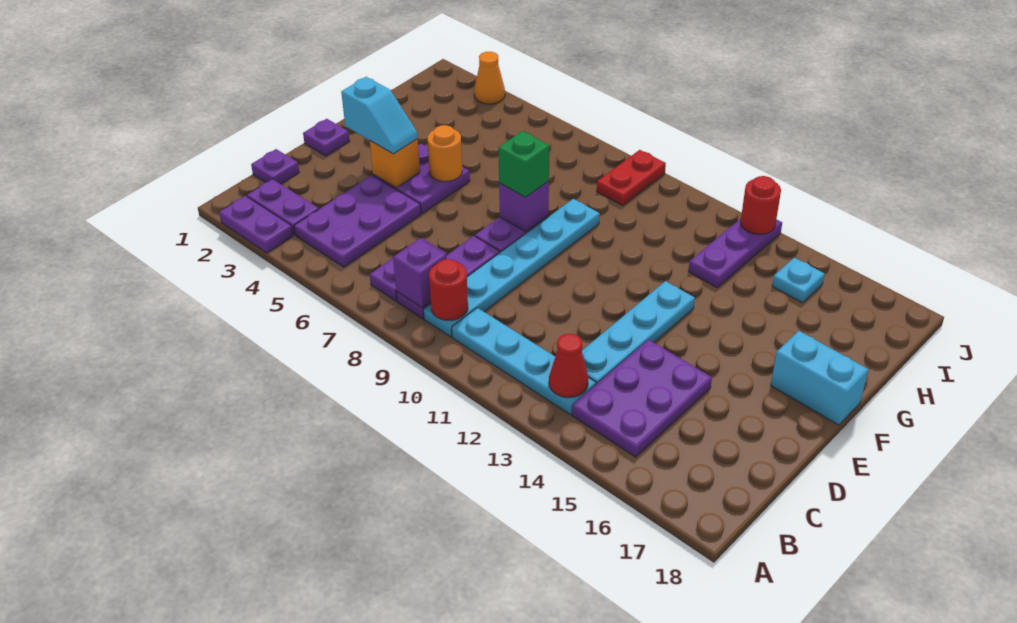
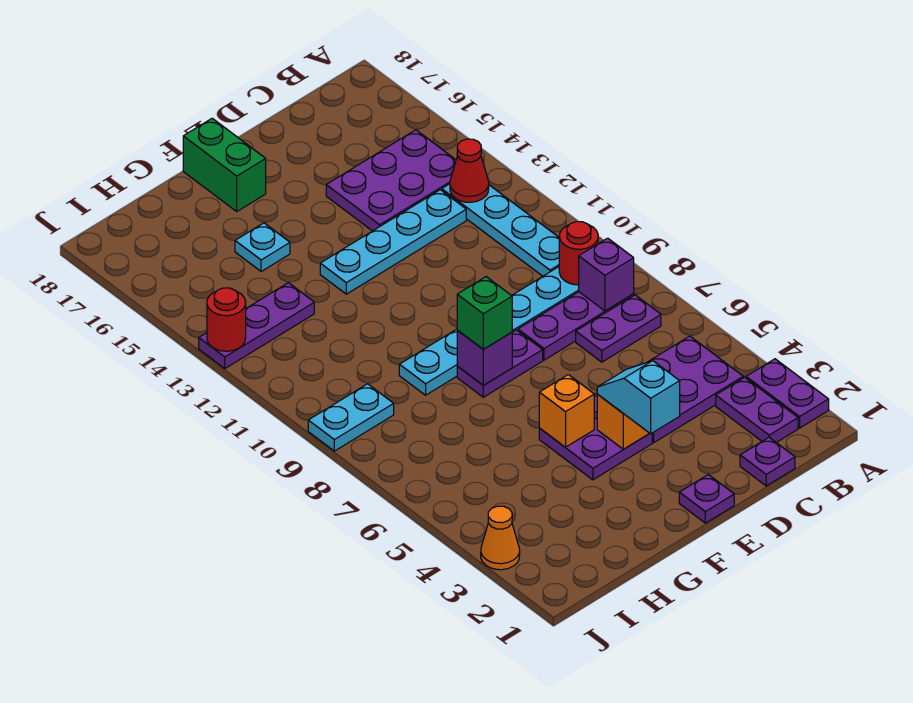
orange round brick F5 level 2 -> orange brick F5 level 2
cyan brick F17:F18 level 1 -> green brick F17:F18 level 1
red plate I9:J9 level 1 -> cyan plate I9:J9 level 1
cyan plate I15 level 1 -> cyan plate G15 level 1

